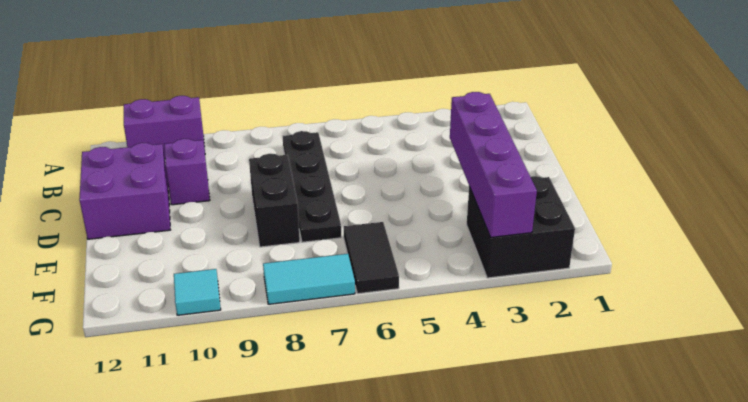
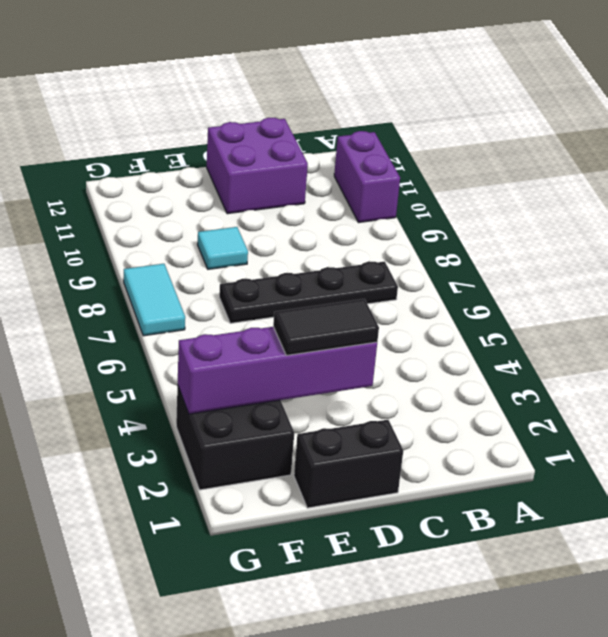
purple brick C10 level 1 -> none
black brick D8:E8 level 1 -> black brick D1:E1 level 1
black tile F6:G6 level 1 -> black tile D3:E3 level 3
cyan tile G10 level 1 -> cyan tile E9 level 1

